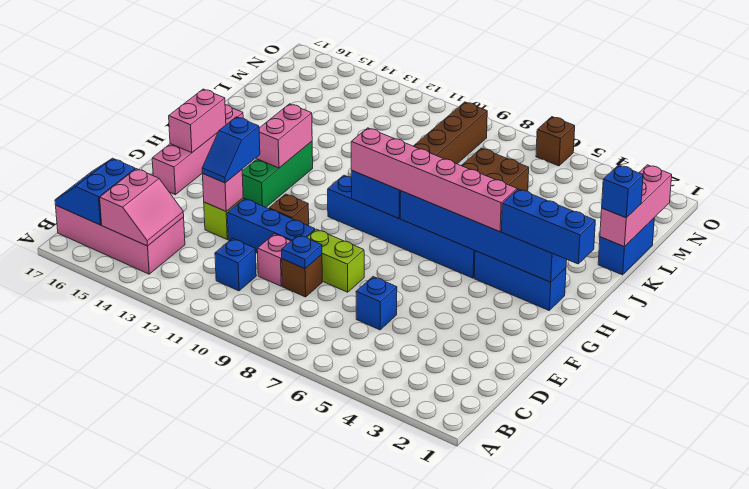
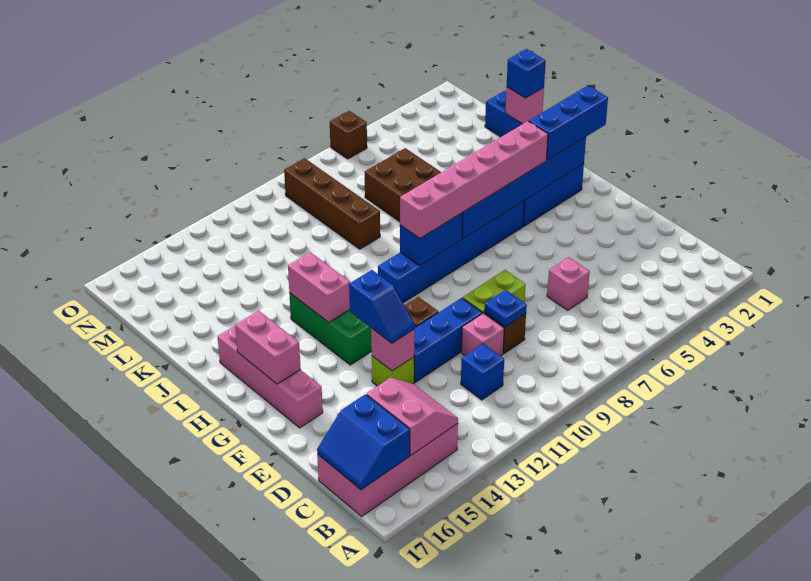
blue brick D6 level 1 -> pink brick D6 level 1
pink brick K1:M1 level 2 -> pink brick K1 level 2

